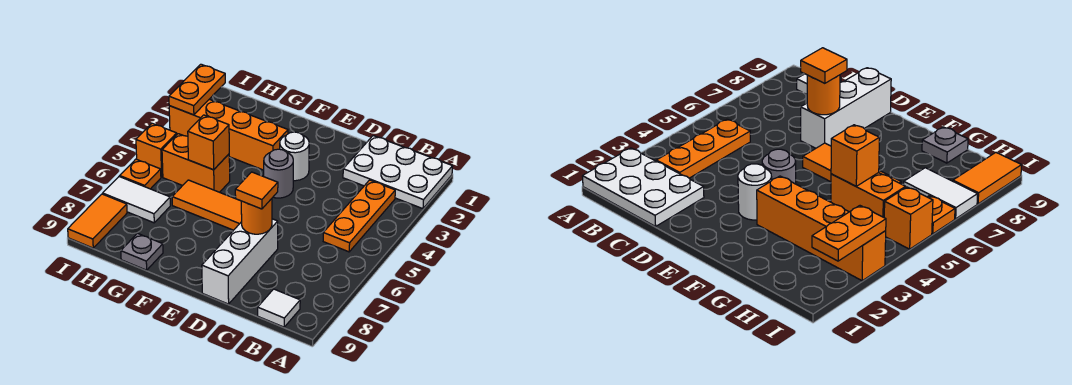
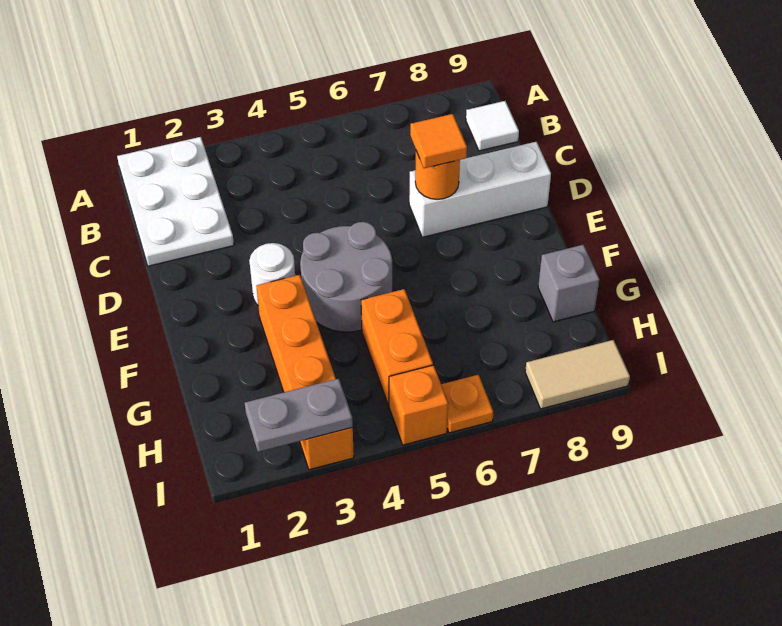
orange plate B3:B5 level 1 -> none
grey round brick E4 level 1 -> grey round brick E4:F5 level 1
orange tile E6:G6 level 1 -> none
orange brick G5 level 2 -> none
grey plate G9 level 1 -> grey brick G9 level 1
white tile H7:I7 level 1 -> none
orange plate I2:I3 level 2 -> grey plate I2:I3 level 2
orange tile I8:I9 level 1 -> tan tile I8:I9 level 1

